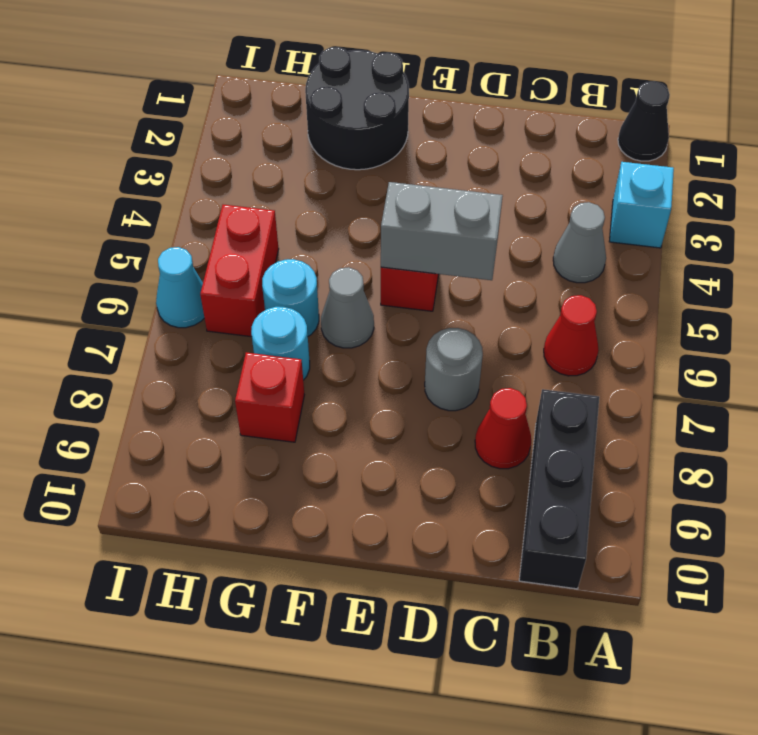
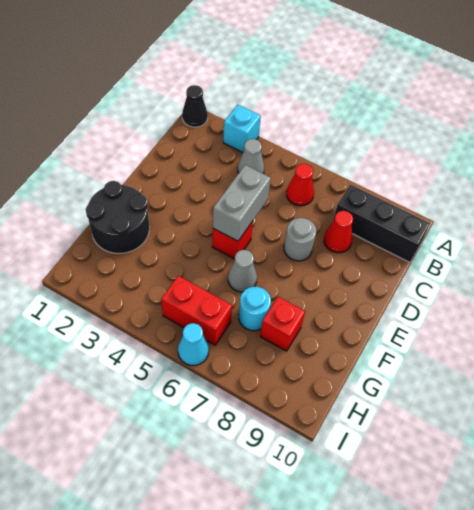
cyan round brick G6 level 1 -> none

